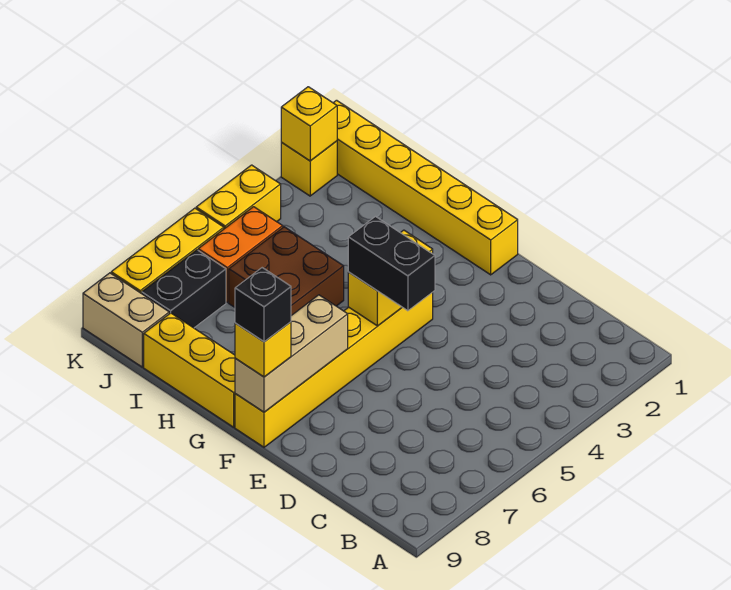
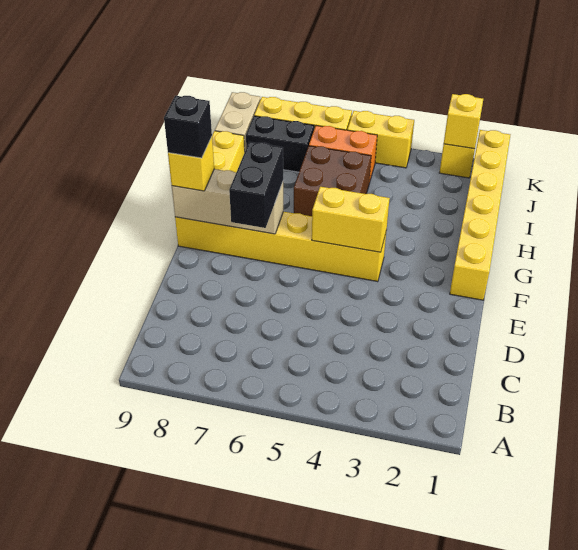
black brick E5:F5 level 3 -> black brick E7:F7 level 3

